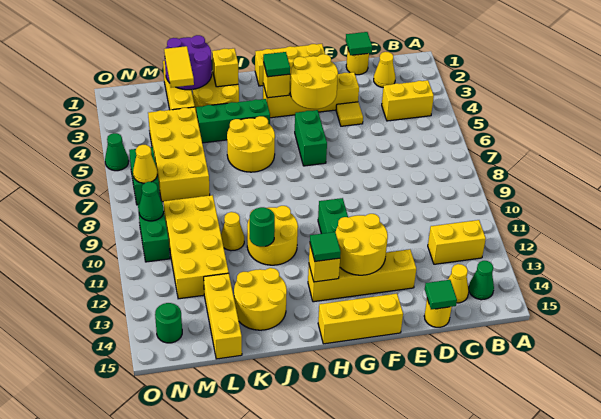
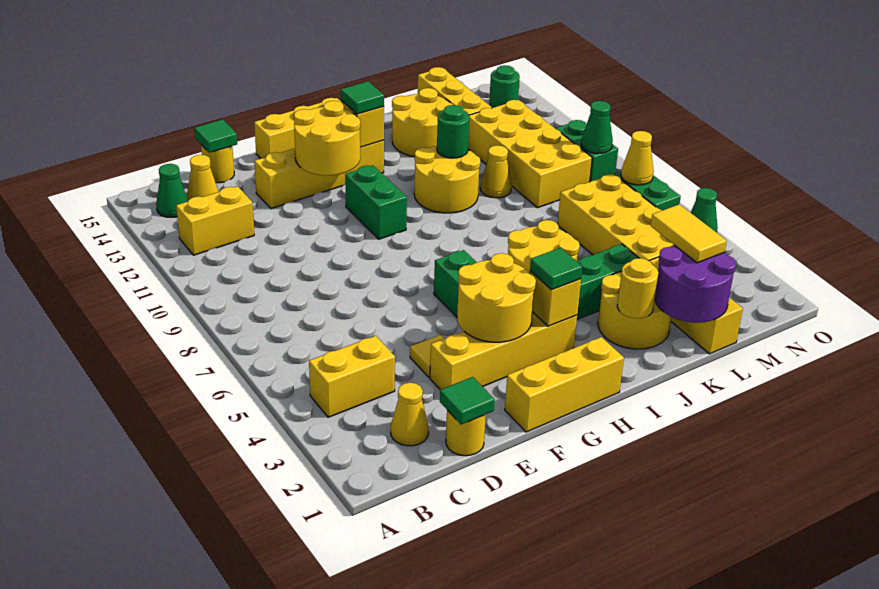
yellow brick J2 level 2 -> yellow round brick J2 level 2

